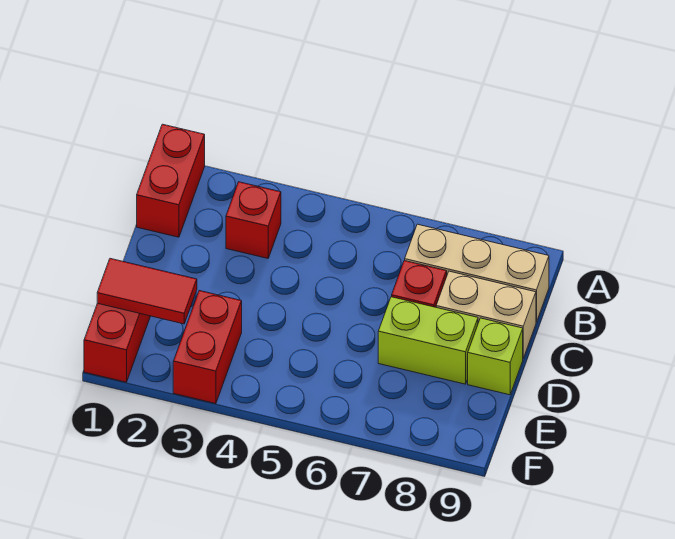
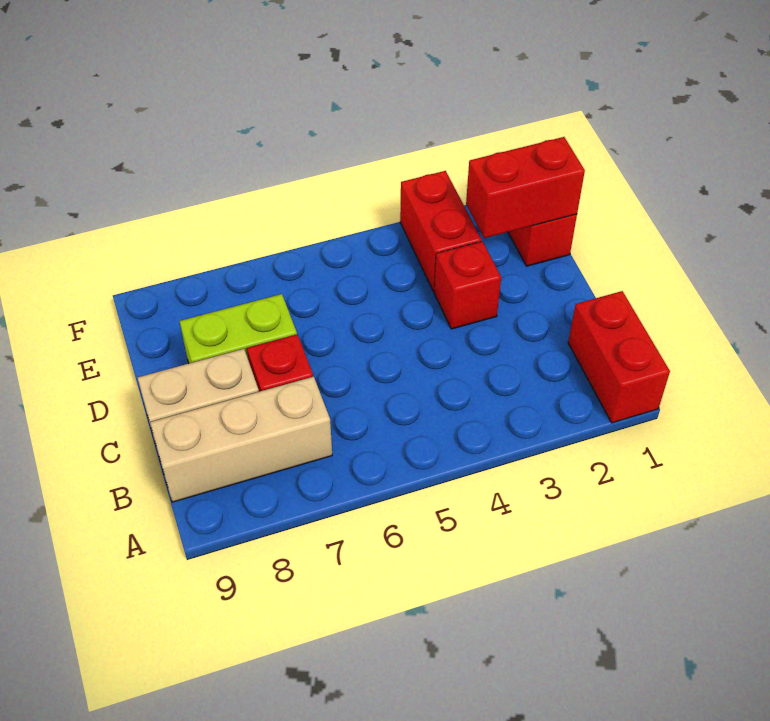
red brick B3 level 1 -> red brick D3 level 1
lime brick D9 level 1 -> none
red tile E1:E2 level 2 -> red brick E1:E2 level 2

